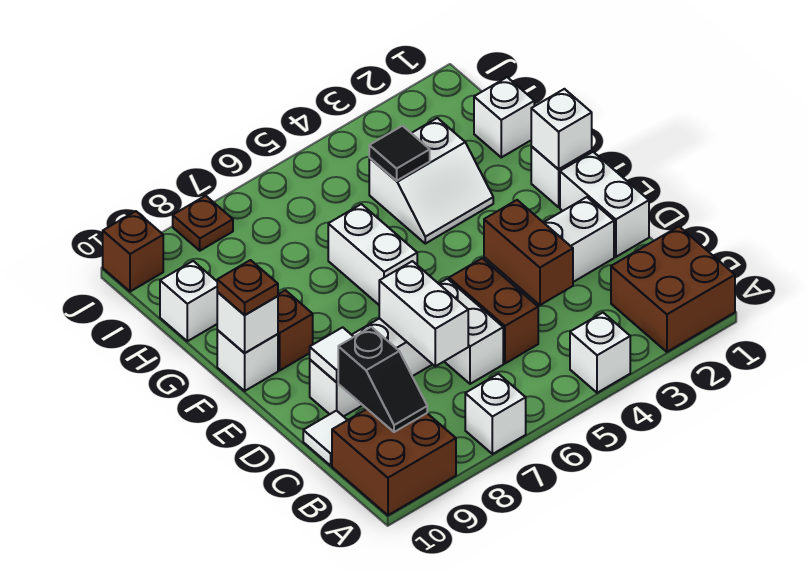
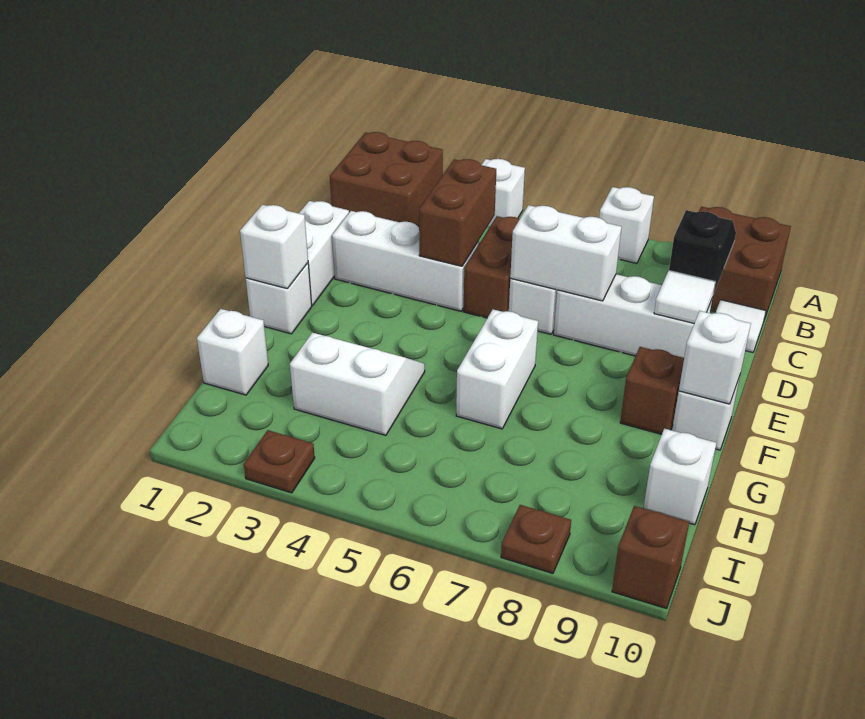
white brick C7:D7 level 2 -> white brick D6:D7 level 2
brown plate F10 level 3 -> brown plate J3 level 1
black tile H4 level 2 -> none

